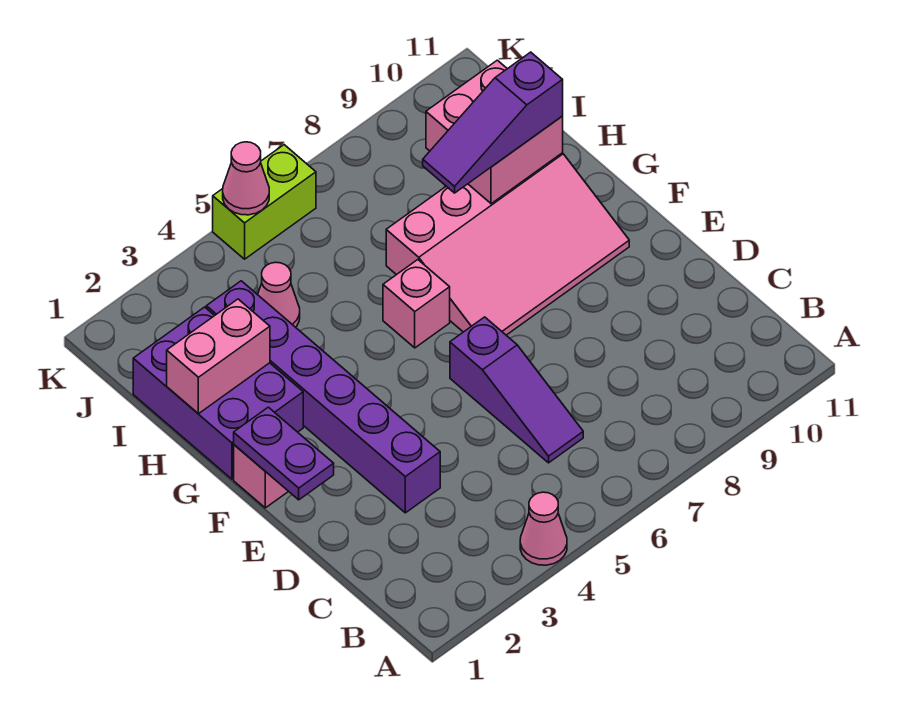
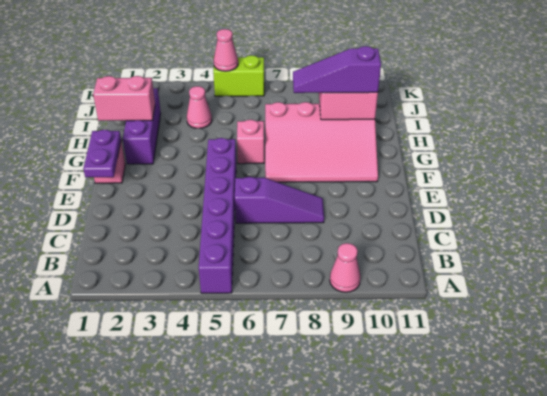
pink cone A4 level 1 -> pink cone A9 level 1
purple slope C6:E6 level 1 top E -> purple slope D6:D8 level 1 top 6
purple brick D3:I3 level 1 -> purple brick A5:F5 level 1
purple brick G1:I2 level 1 -> purple brick G2:I2 level 1

